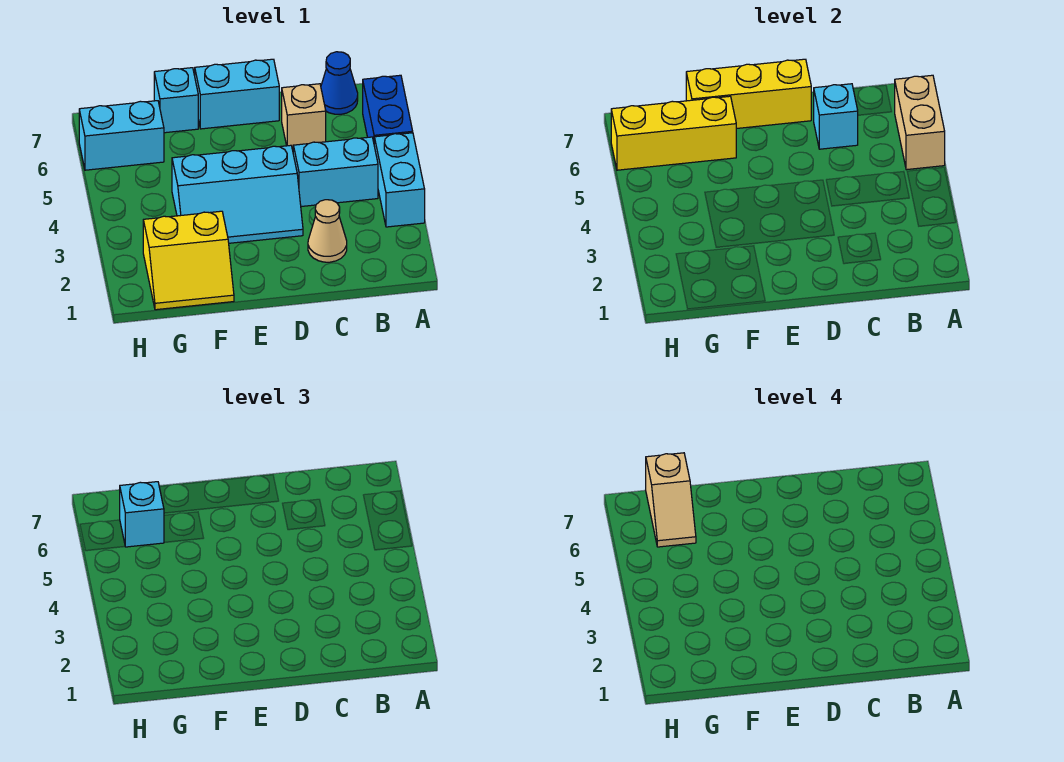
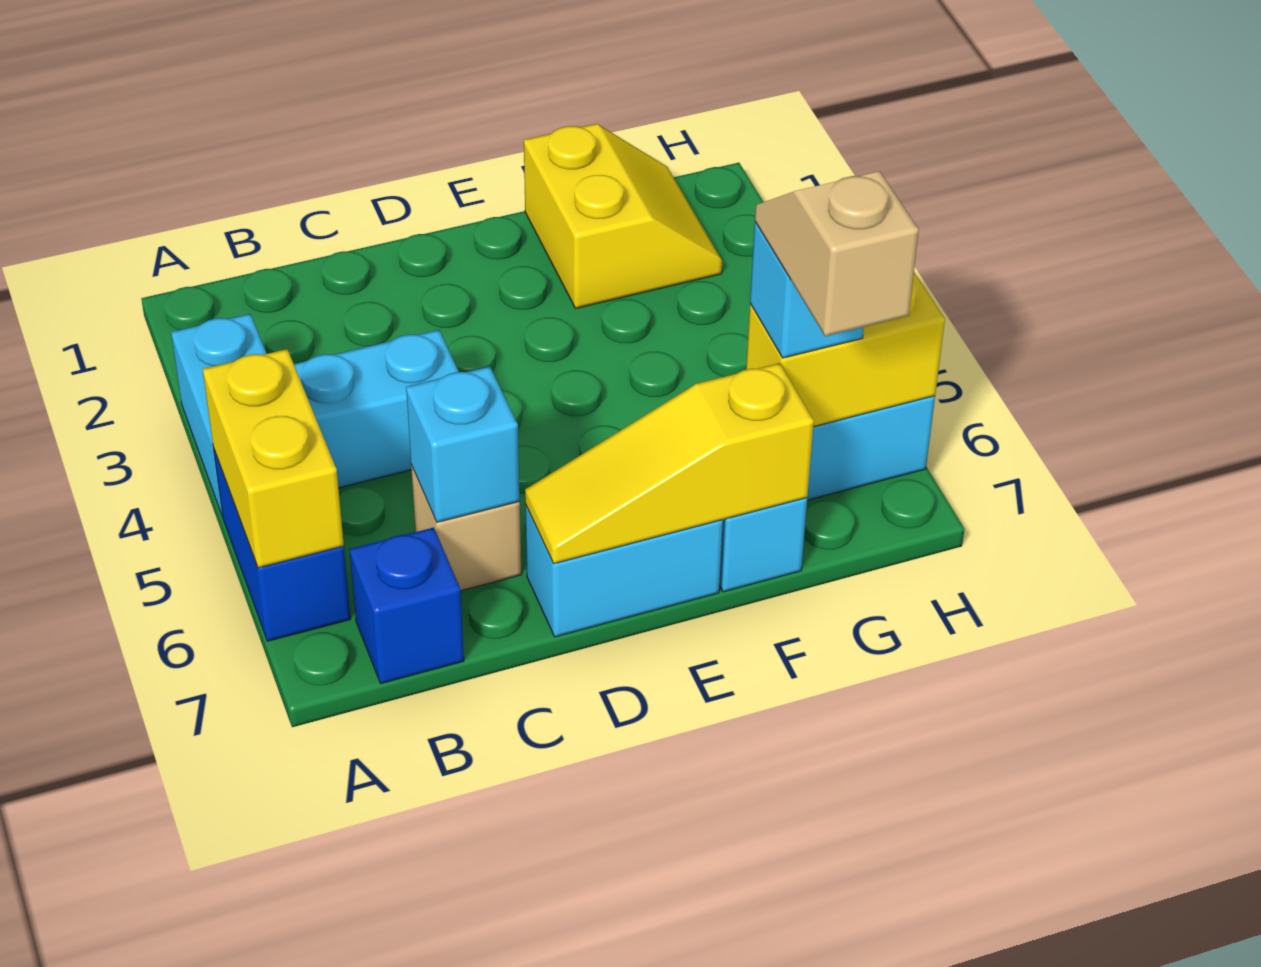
tan brick A5:A6 level 2 -> yellow brick A5:A6 level 2
blue cone B7 level 1 -> blue brick B7 level 1
tan cone C2 level 1 -> none
cyan slope D3:F4 level 1 top 4 -> none
yellow brick D7:F7 level 2 -> yellow slope D7:F7 level 2 top F
yellow slope F1:G2 level 1 top 2 -> yellow slope F1:G2 level 1 top F
yellow brick F6:H6 level 2 -> yellow brick G6:H6 level 2

